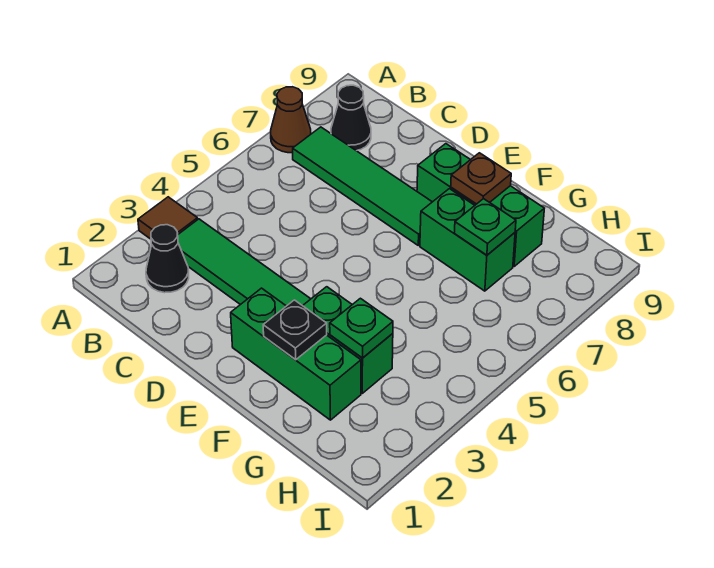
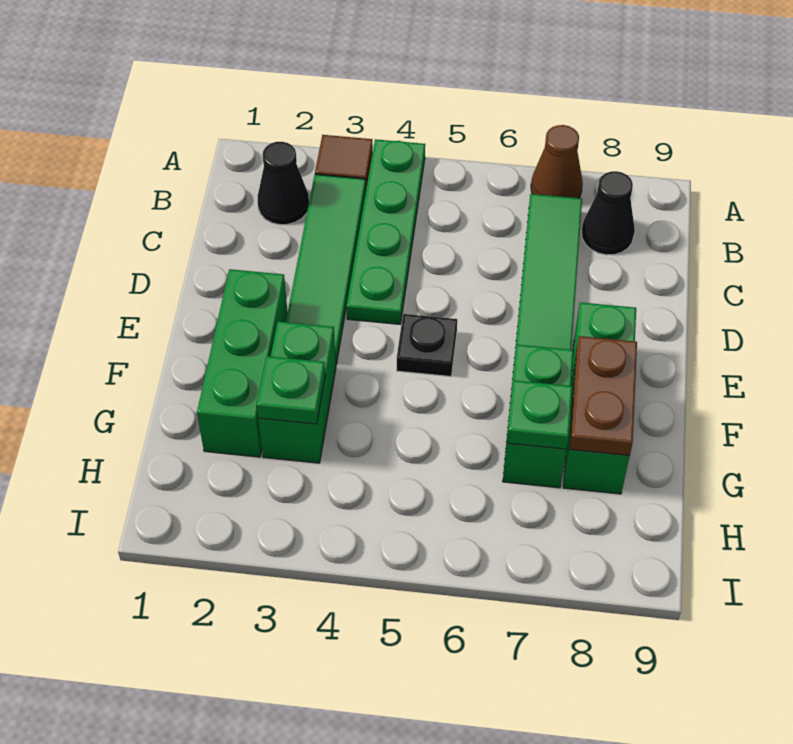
none -> green plate A4:D4 level 1
black plate F2 level 2 -> black plate E5 level 1
brown plate F8 level 2 -> brown plate F8:G8 level 2

